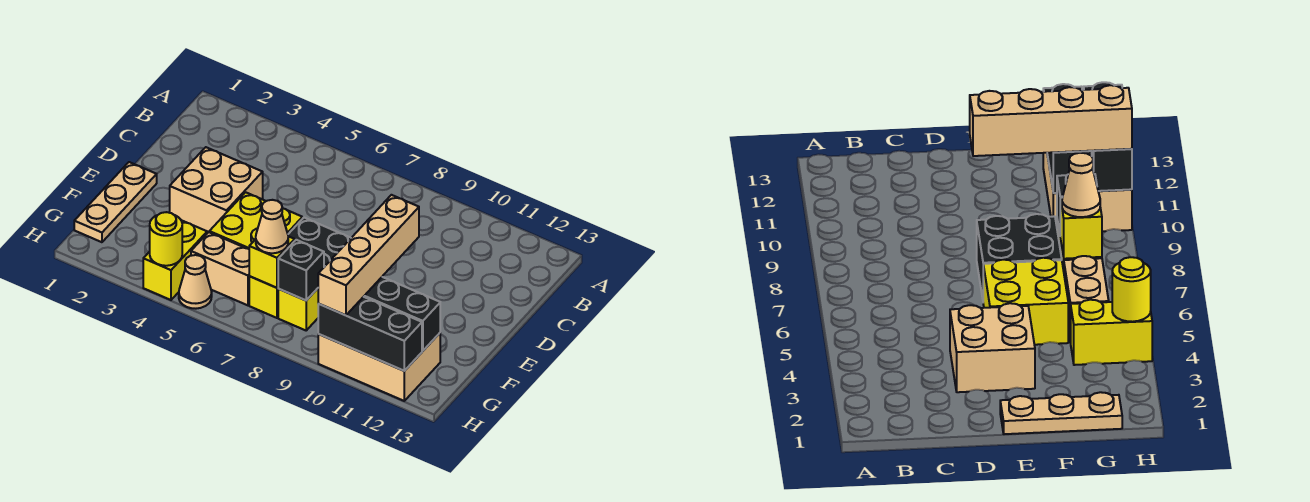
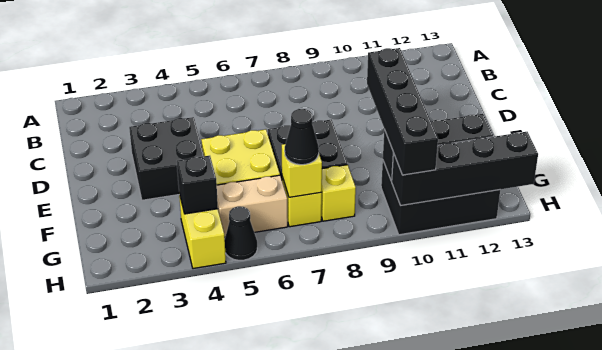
tan brick D3:E4 level 1 -> black brick D3:E4 level 1
tan plate E1:G1 level 1 -> none
tan brick E10:H10 level 3 -> black brick E10:H10 level 3
tan cone G7 level 3 -> black cone G7 level 3
black brick G8 level 2 -> black brick G4 level 2
tan brick G10:H12 level 1 -> black brick G10:H12 level 1
yellow round brick H4 level 2 -> none
tan cone H5 level 1 -> black cone H5 level 1
black brick H10:H12 level 2 -> black brick H10:H13 level 2

